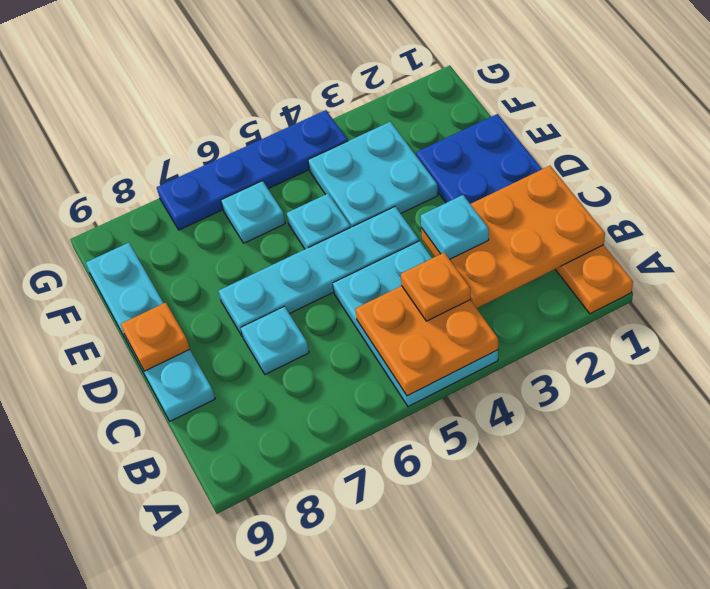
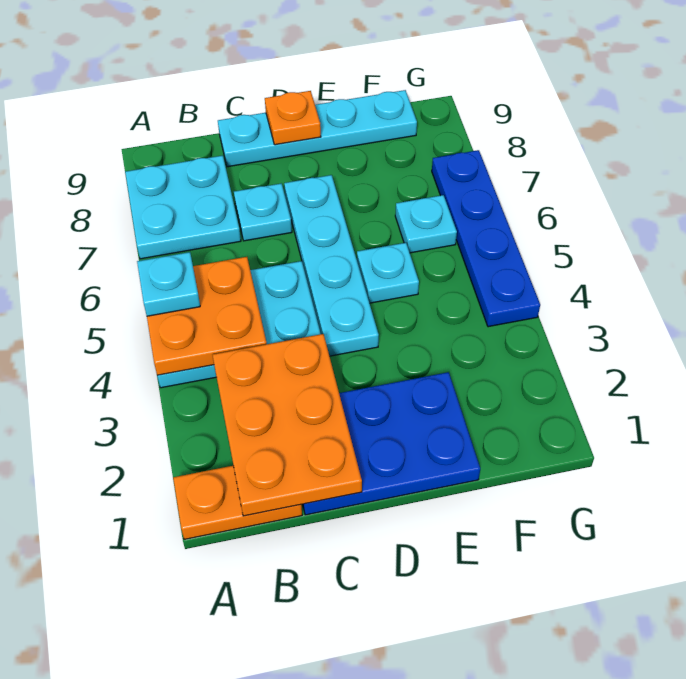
orange plate B4 level 3 -> none
cyan plate C3 level 3 -> cyan plate A5 level 3
cyan plate E3:F4 level 1 -> cyan plate A7:B8 level 1

